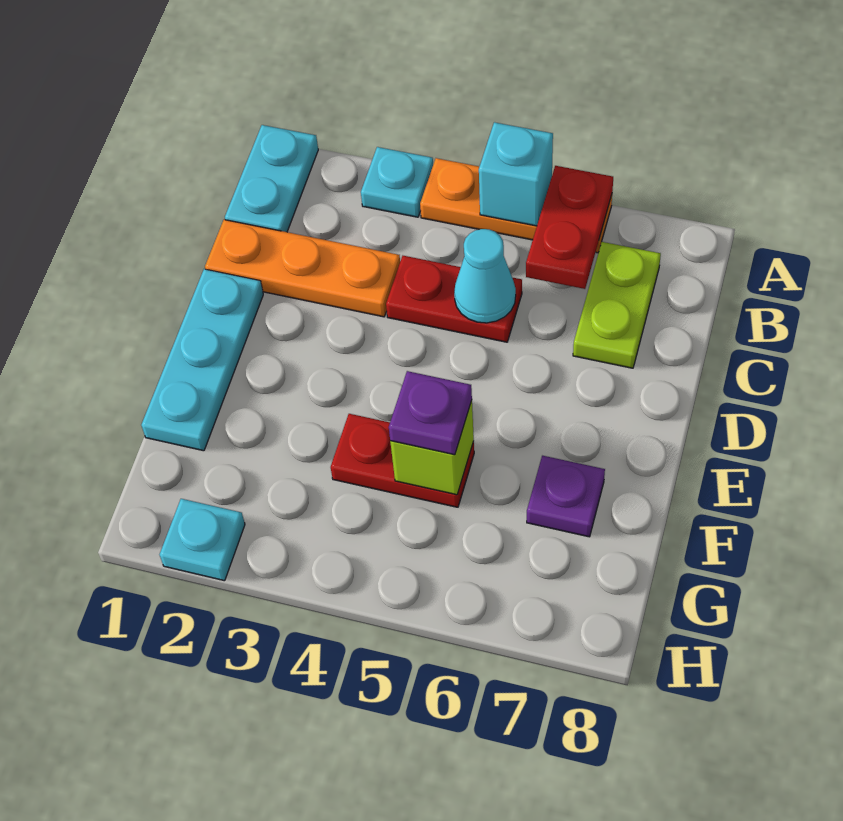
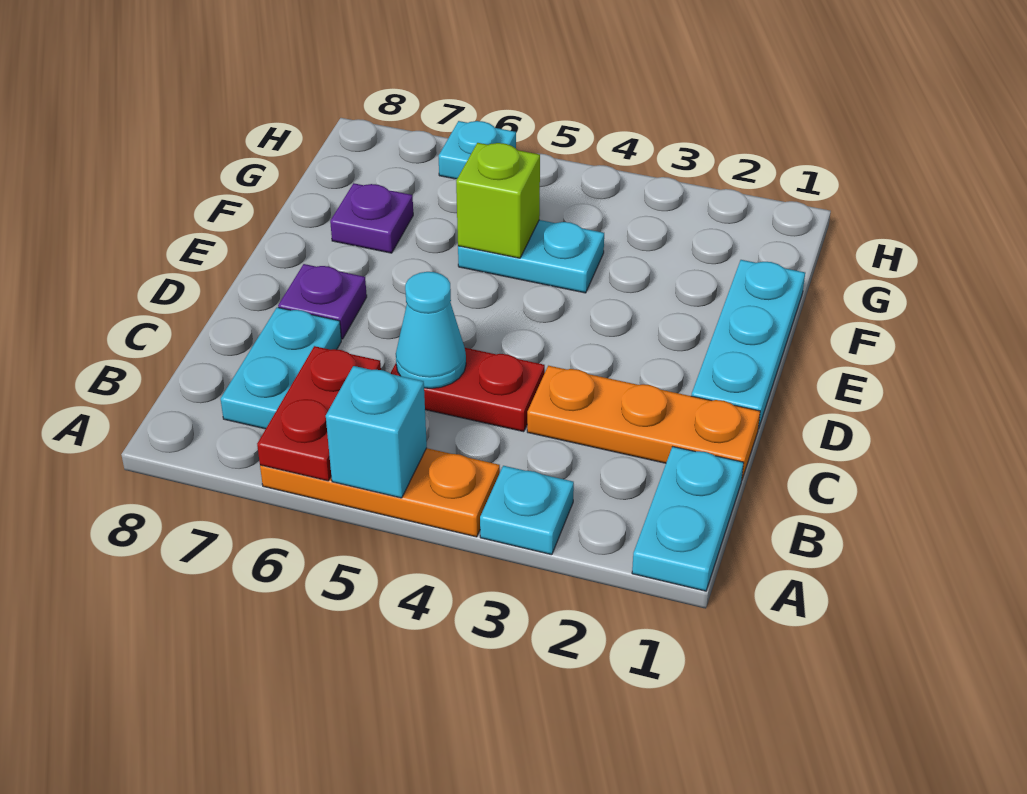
lime plate B7:C7 level 1 -> cyan plate B7:C7 level 1
red plate F4:F5 level 1 -> cyan plate F4:F5 level 1
purple plate F5 level 3 -> purple plate D7 level 1
cyan plate H2 level 1 -> cyan plate H6 level 1

